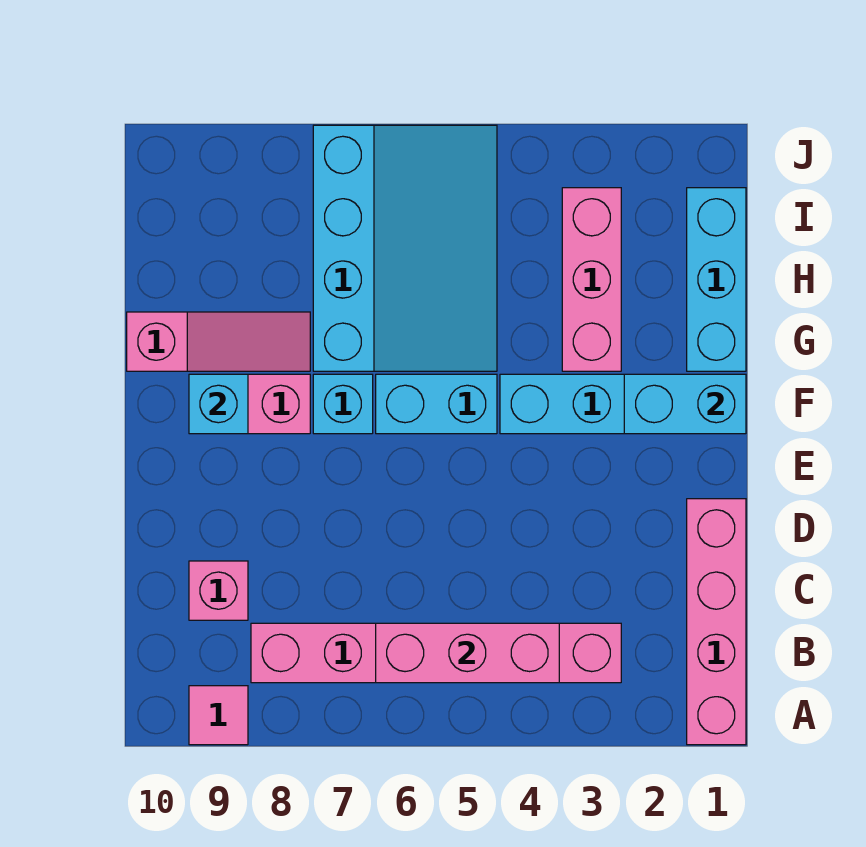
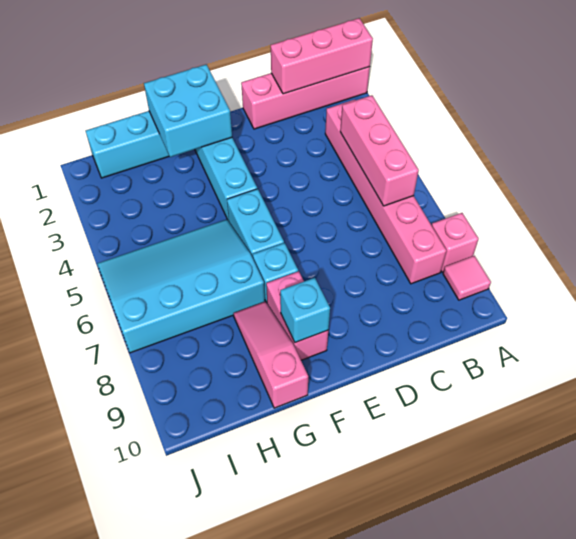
pink brick C9 level 1 -> pink brick A8 level 1
cyan brick F1:F2 level 2 -> cyan brick F1:G2 level 2
pink brick G3:I3 level 1 -> pink brick A1:C1 level 2

